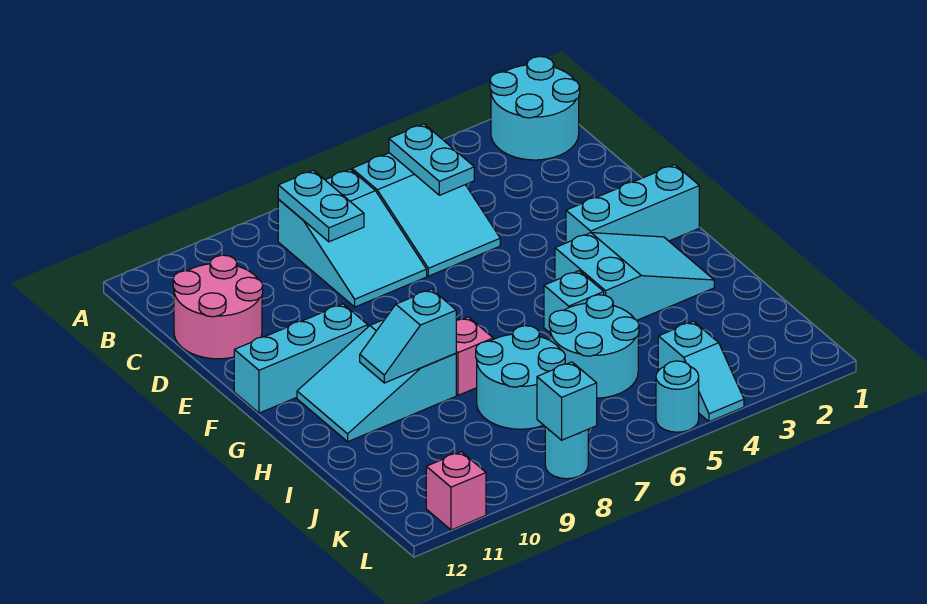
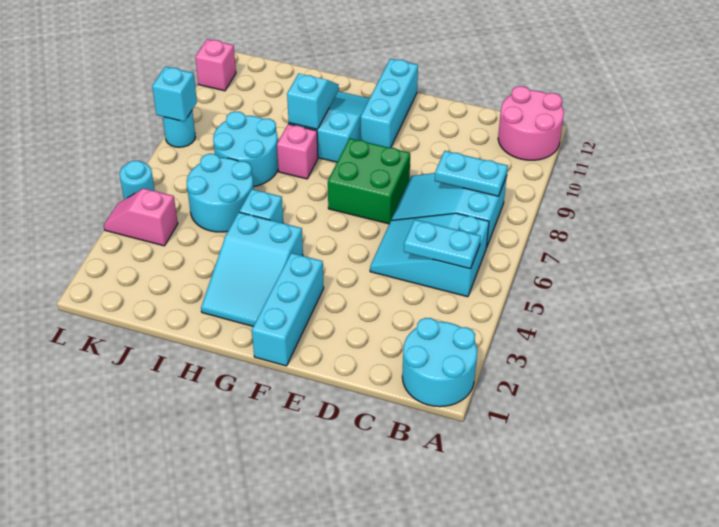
pink round brick C11:D12 level 1 -> pink round brick A11:B12 level 1
none -> green brick E7:F8 level 1
cyan slope K4:L4 level 1 top K -> pink slope K4:L4 level 1 top K

